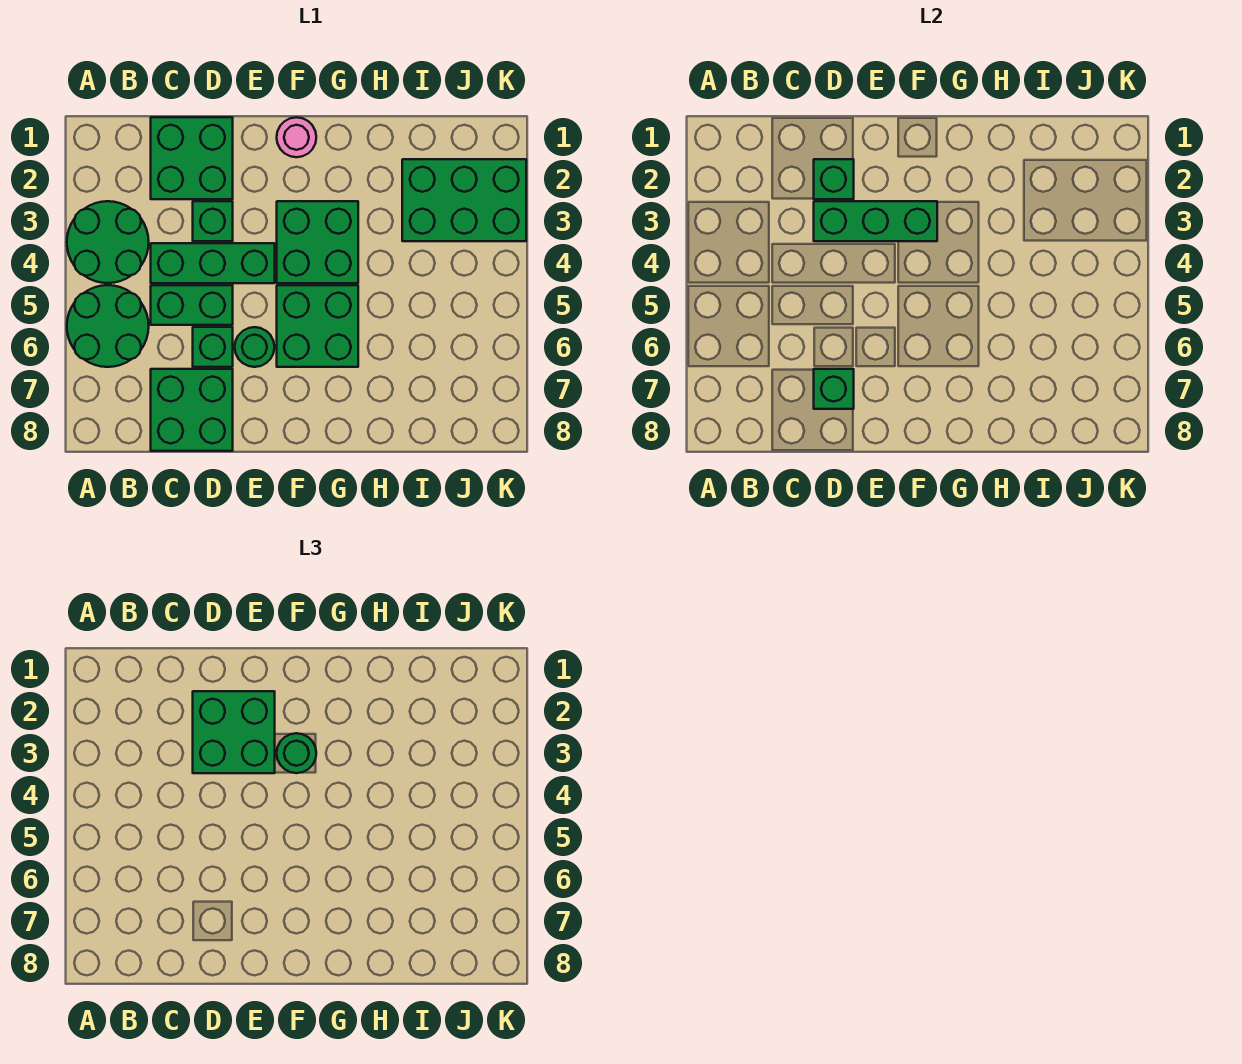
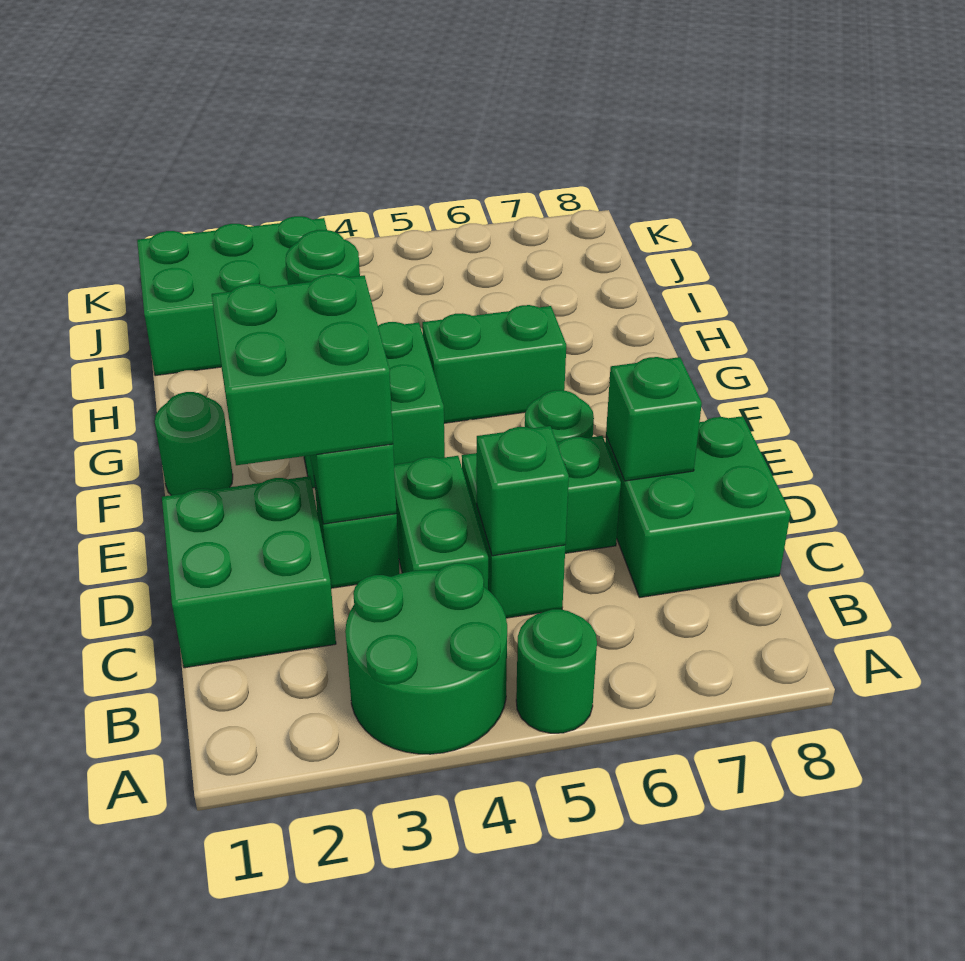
green round brick A5:B6 level 1 -> green round brick A5 level 1
green brick C4:E4 level 1 -> green brick C4:D4 level 1
green brick D2 level 2 -> green brick C5 level 2
pink round brick F1 level 1 -> green round brick F1 level 1
green brick F5:G6 level 1 -> green brick G5:G6 level 1
green brick I2:K3 level 1 -> green brick I1:J3 level 1

